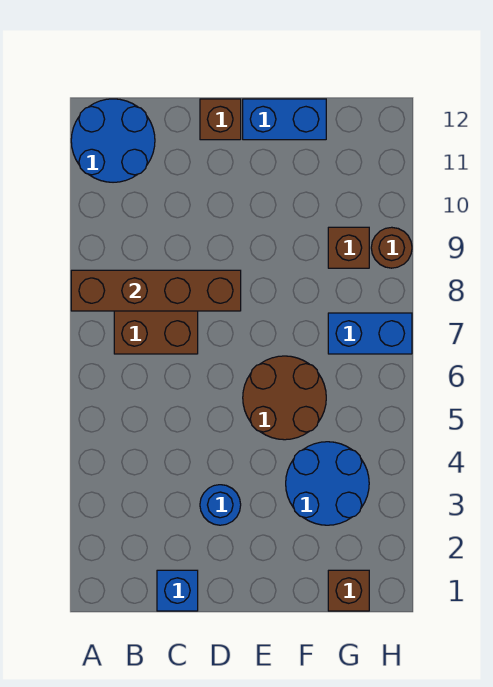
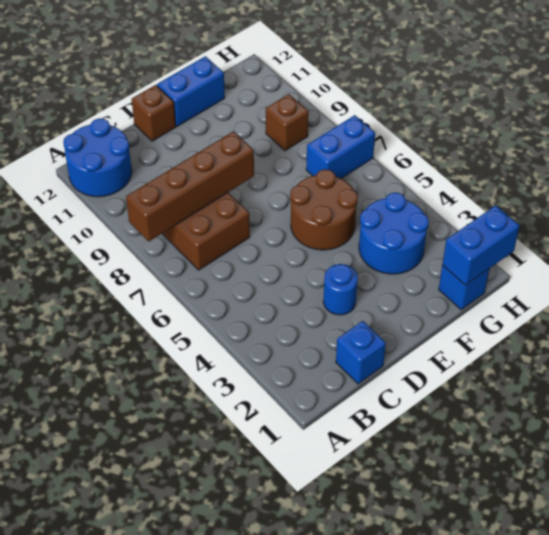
brown brick G1 level 1 -> blue brick G1 level 1
none -> blue brick G1:H1 level 2
brown round brick H9 level 1 -> none

